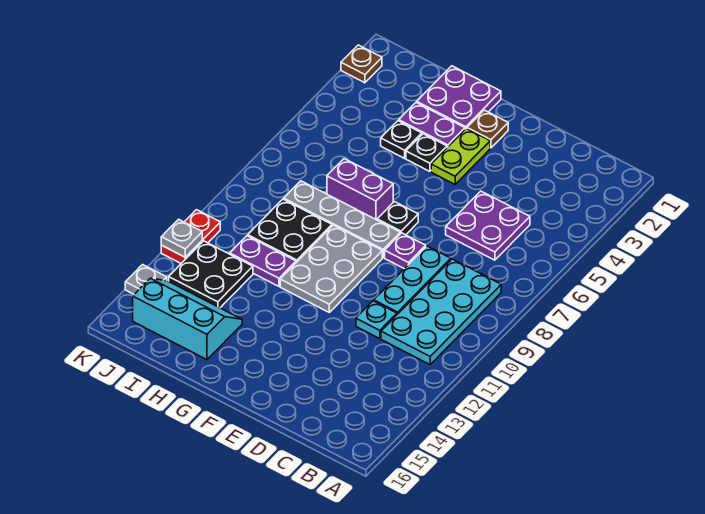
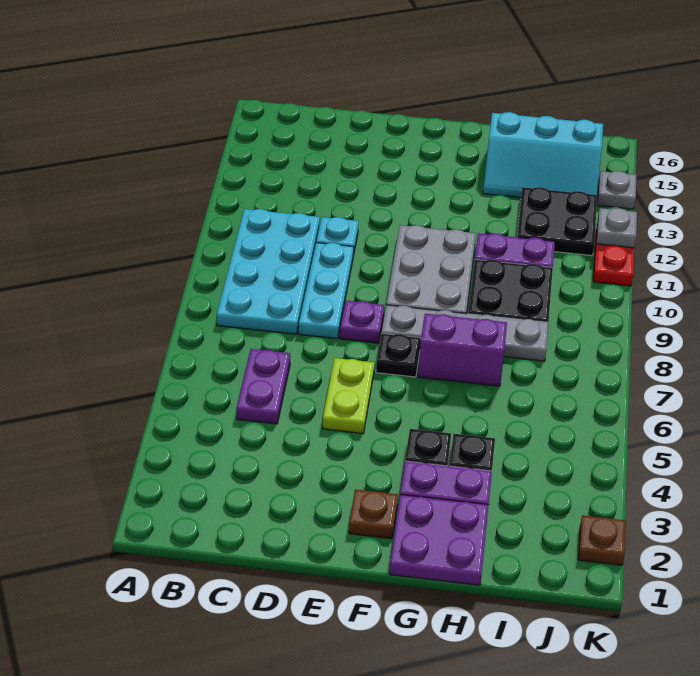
purple plate C5:D6 level 1 -> purple plate C5:C6 level 1
lime plate F3:F4 level 1 -> lime plate E5:E6 level 1

